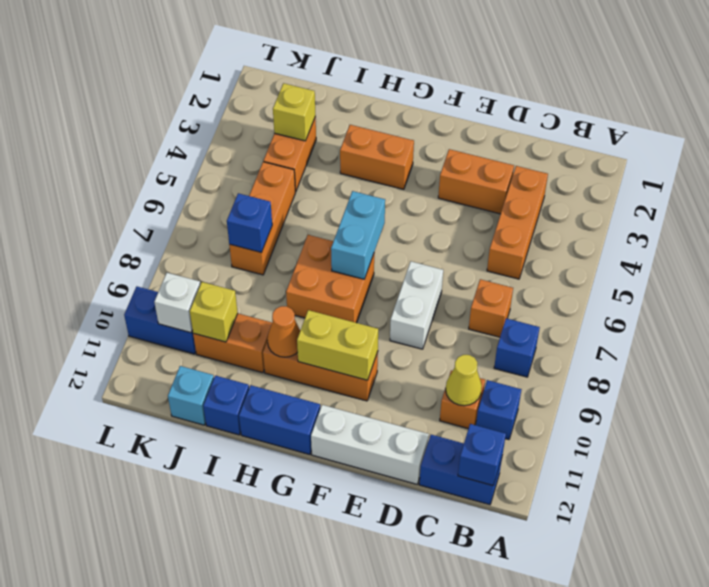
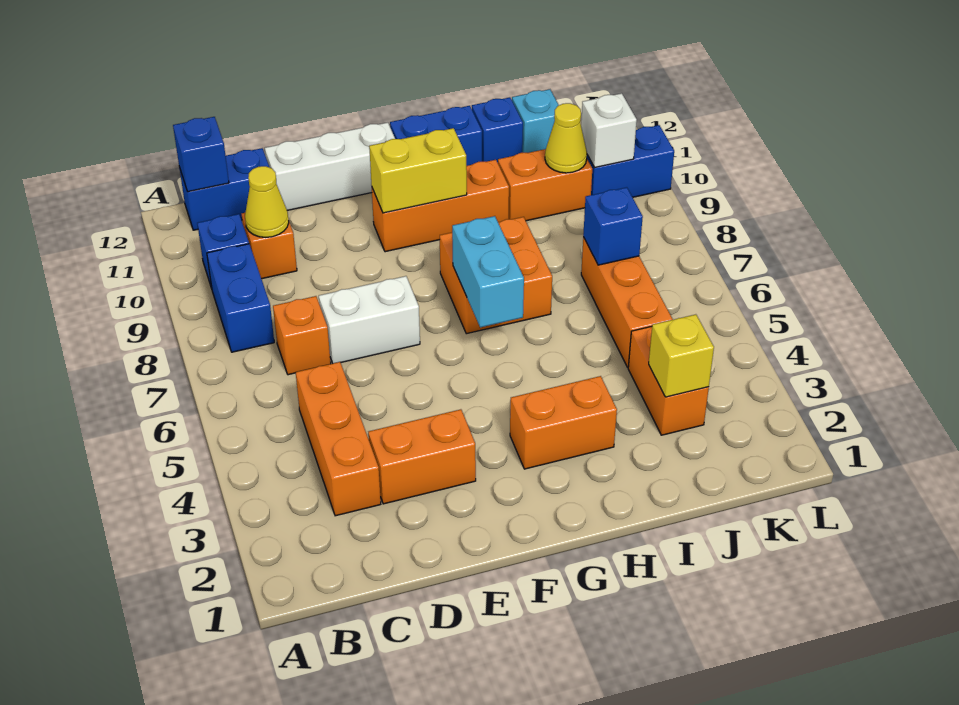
blue brick B8 level 1 -> blue brick B8:B9 level 1
white brick E7:E8 level 1 -> white brick D7:E7 level 1
orange cone H10 level 2 -> none
yellow brick J10 level 2 -> yellow cone J10 level 2

